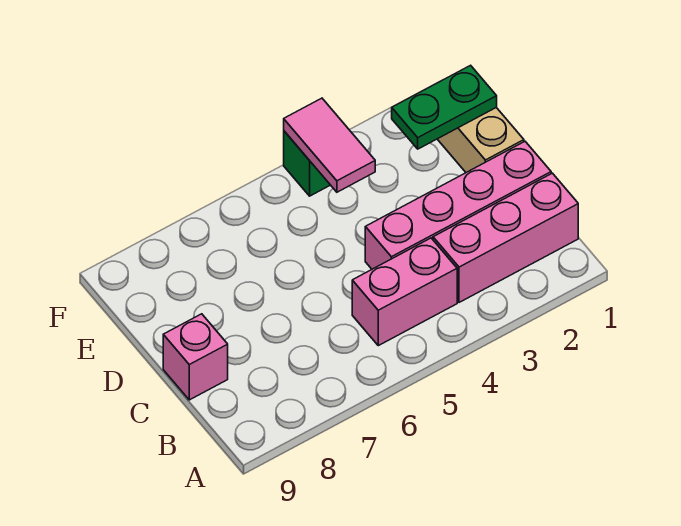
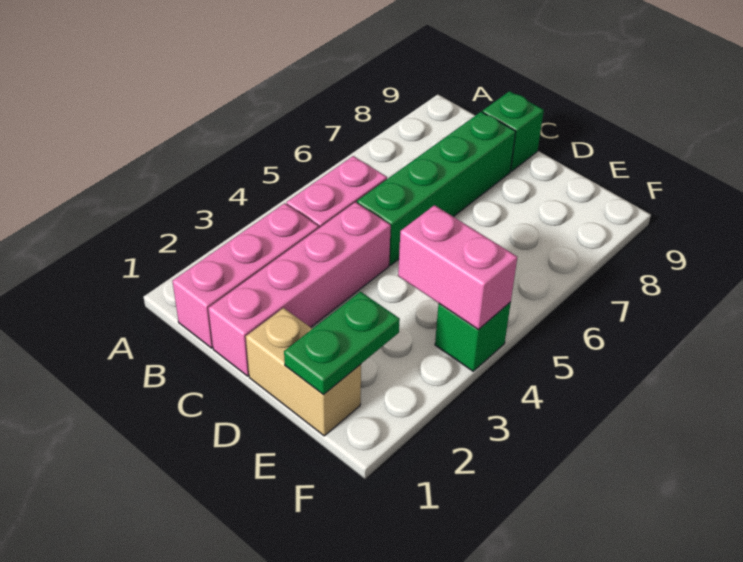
none -> green brick C5:C8 level 1
pink brick C9 level 1 -> green brick C9 level 1
pink tile E4:F4 level 2 -> pink brick E4:F4 level 2

